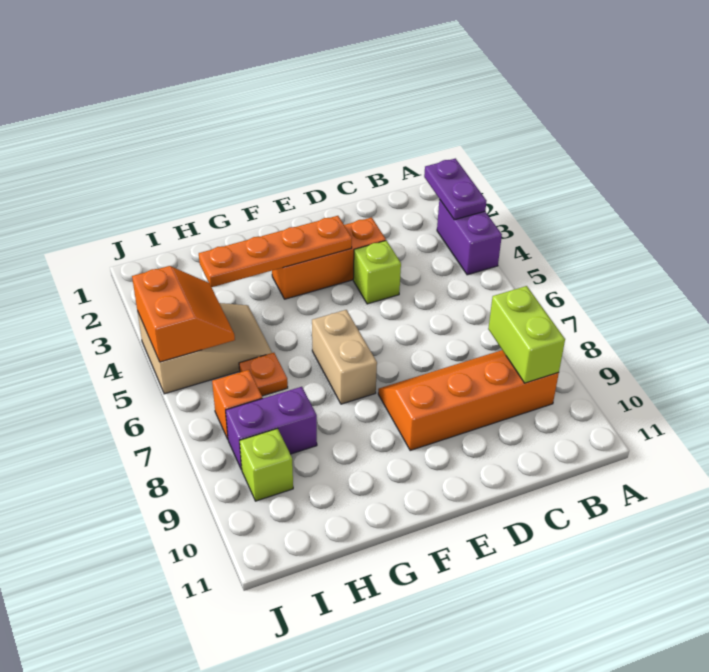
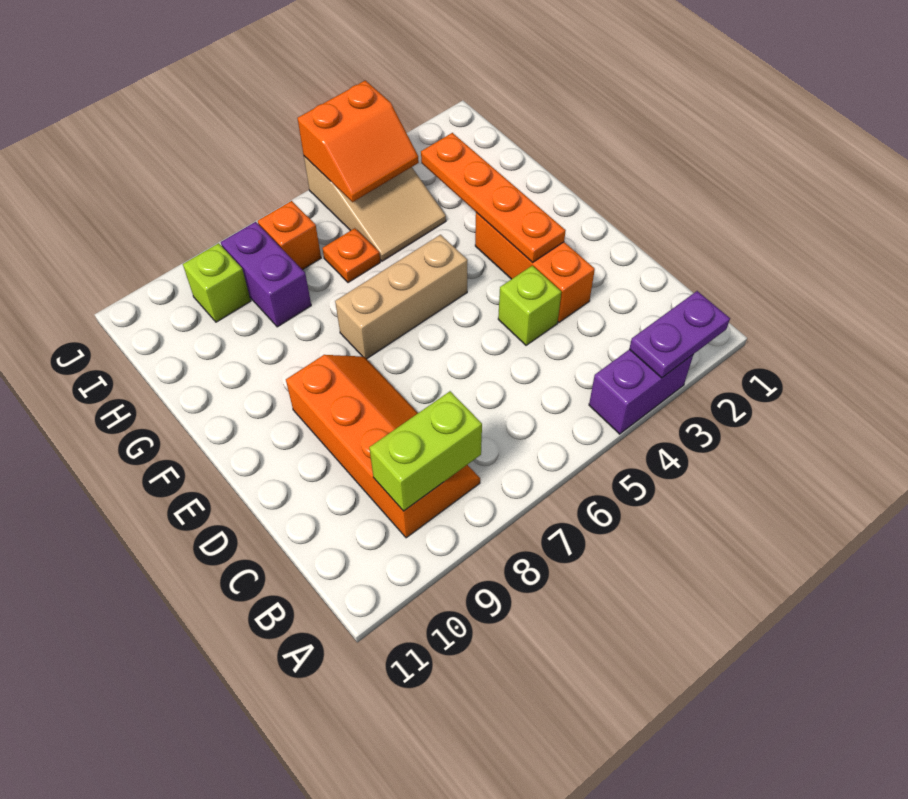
tan brick F6:F7 level 1 -> tan brick F5:F7 level 1

